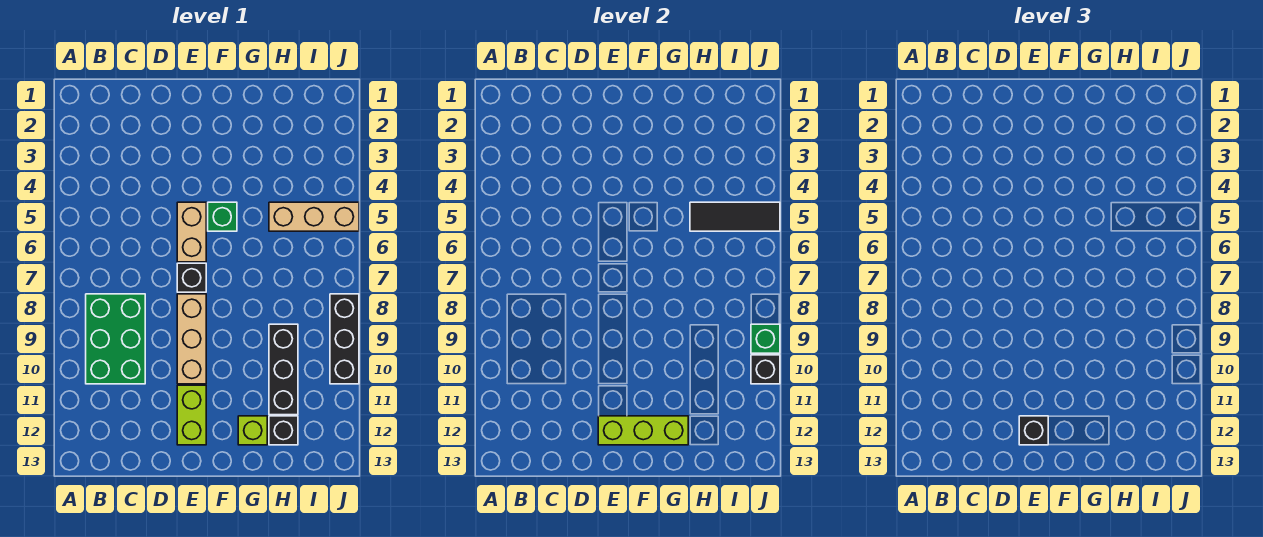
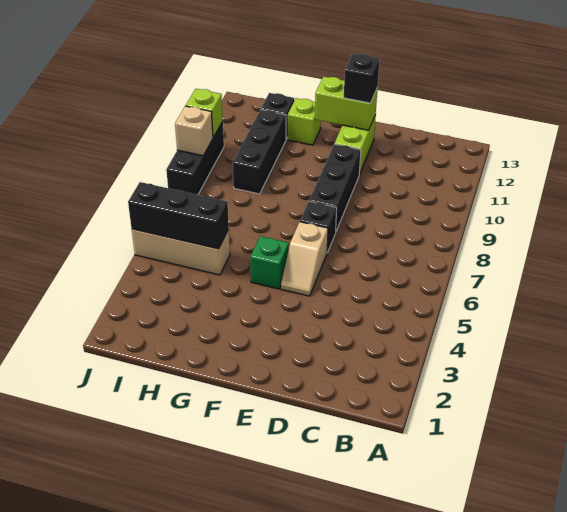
green brick B8:C10 level 1 -> none
tan brick E5:E6 level 1 -> tan slope E5:E6 level 1 top 6
tan brick E8:E10 level 1 -> black brick E8:E10 level 1
lime brick E12:G12 level 2 -> lime brick E12:F12 level 2
black tile H5:J5 level 2 -> black brick H5:J5 level 2
green brick J9 level 2 -> tan brick J9 level 2
black brick J10 level 2 -> lime brick J10 level 2

